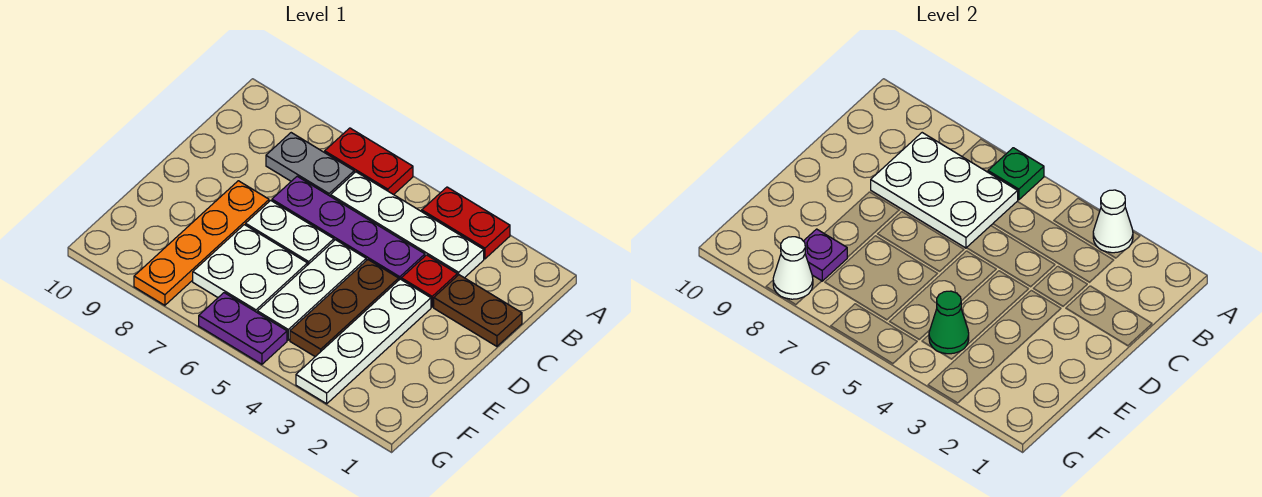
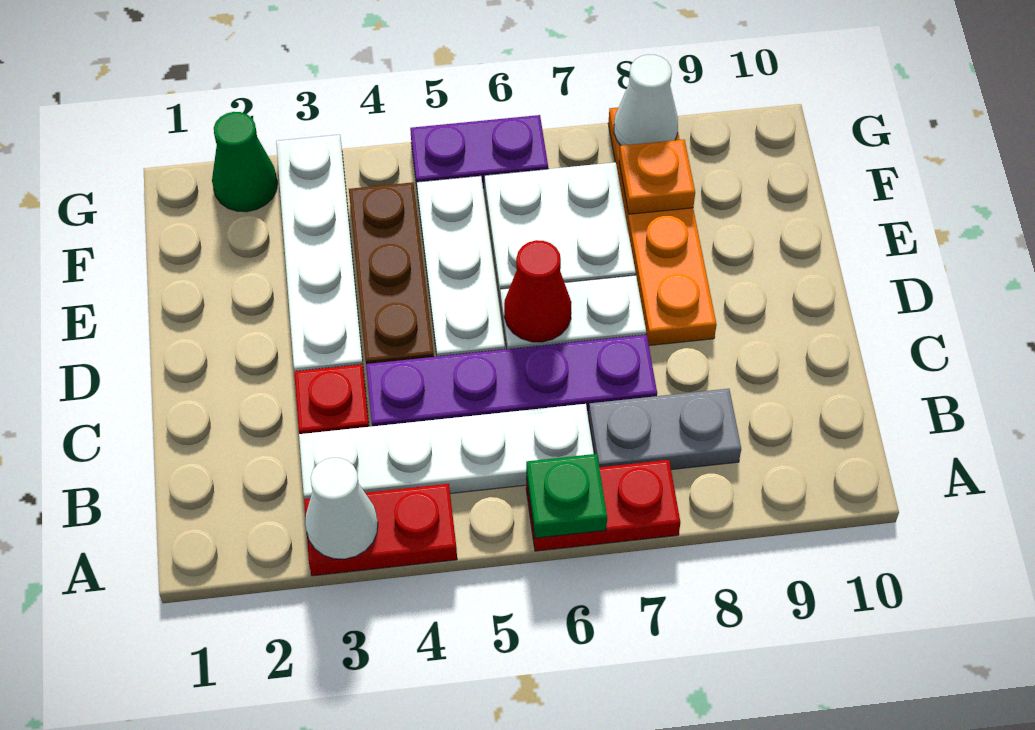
white plate B6:C8 level 2 -> none
brown plate C1:C2 level 1 -> none
none -> red cone D6 level 2
green cone F4 level 2 -> green cone G2 level 1
purple plate F8 level 2 -> orange plate F8 level 2

